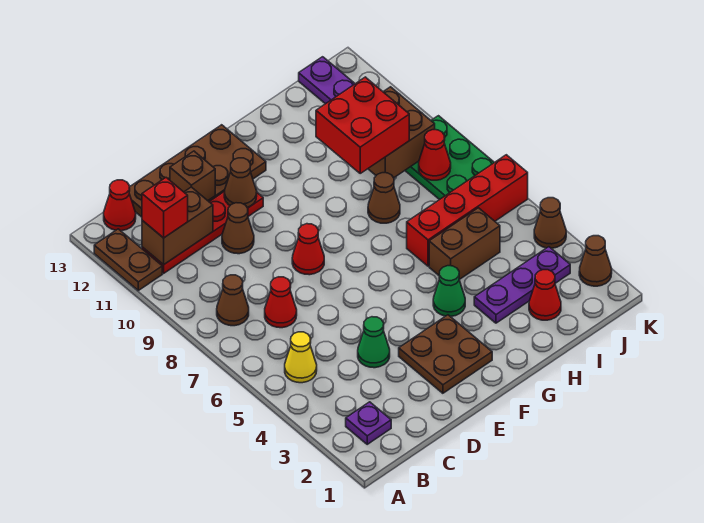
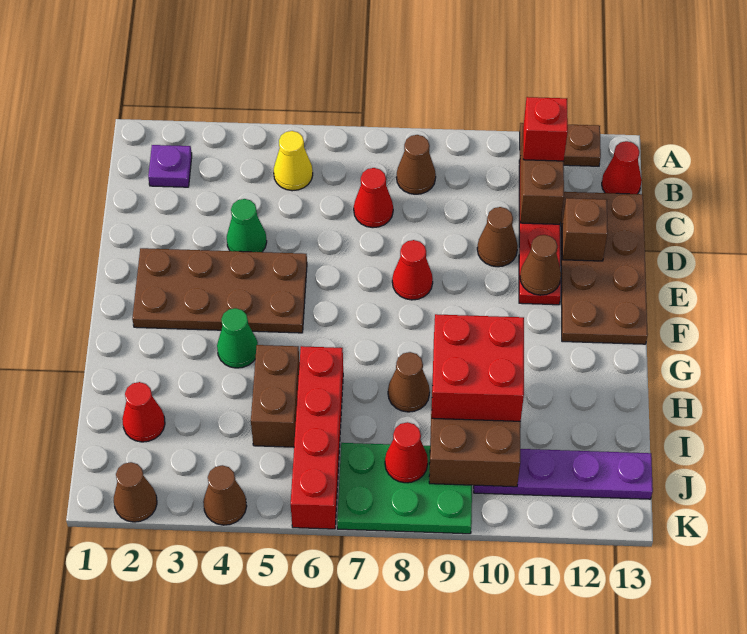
brown plate E2:F3 level 1 -> brown plate E2:F5 level 1
purple plate H3:J3 level 1 -> none

